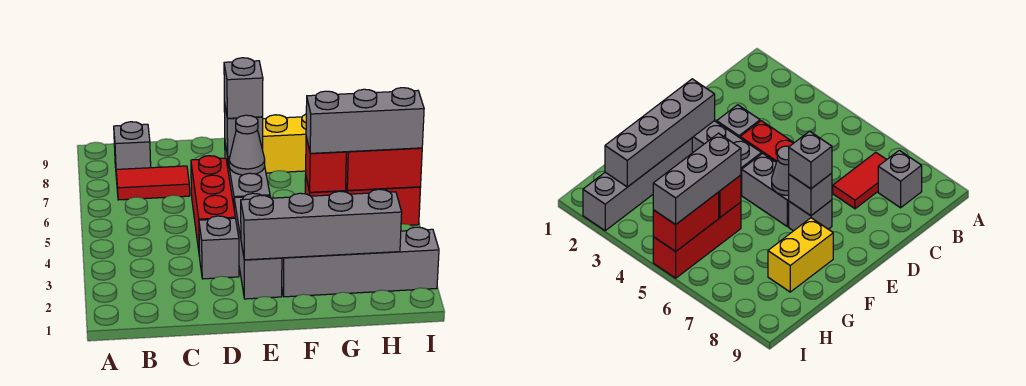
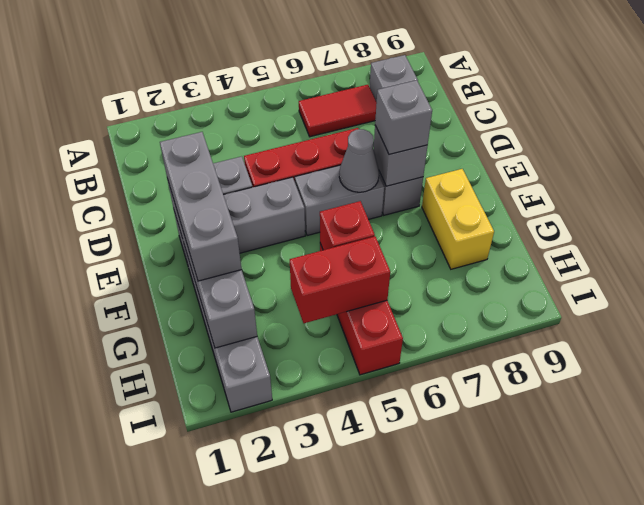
red tile B7:C7 level 1 -> red tile B6:B7 level 1
grey brick G5:I5 level 3 -> grey brick E2:G2 level 3
red brick H5:I5 level 2 -> red brick H4:H5 level 2

